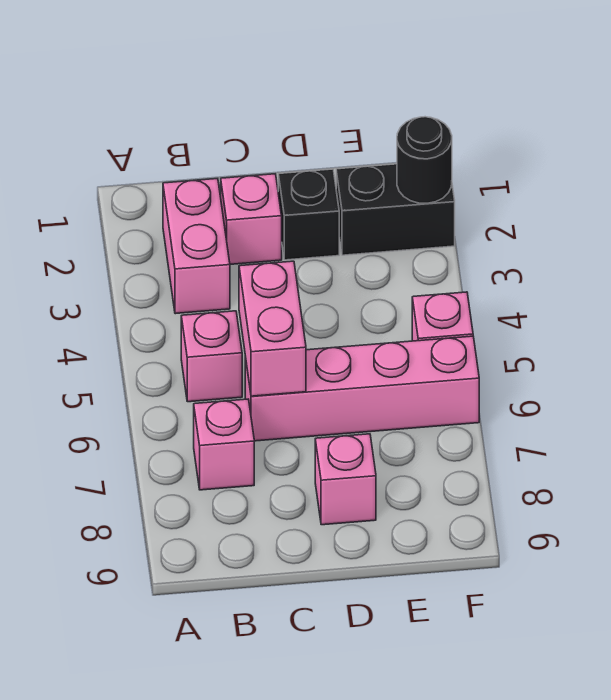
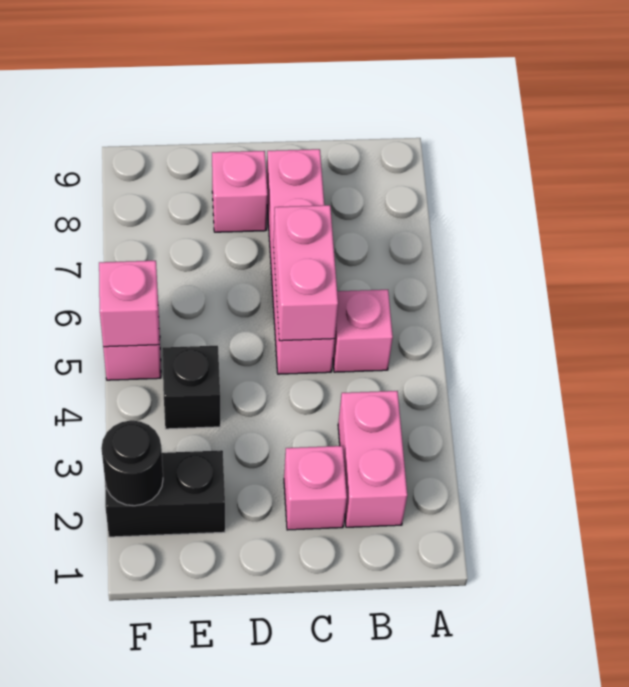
pink brick B7 level 1 -> pink brick F5 level 2
pink brick C6:F6 level 1 -> pink brick C5:C8 level 1
black brick D2 level 1 -> black brick E4 level 1

